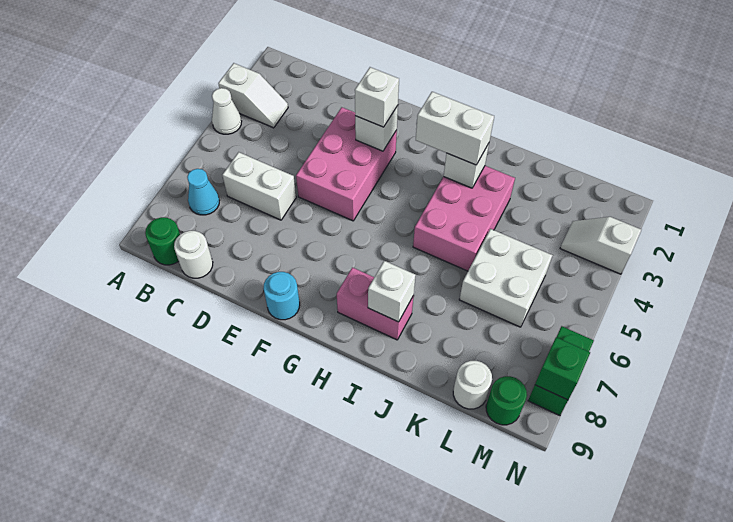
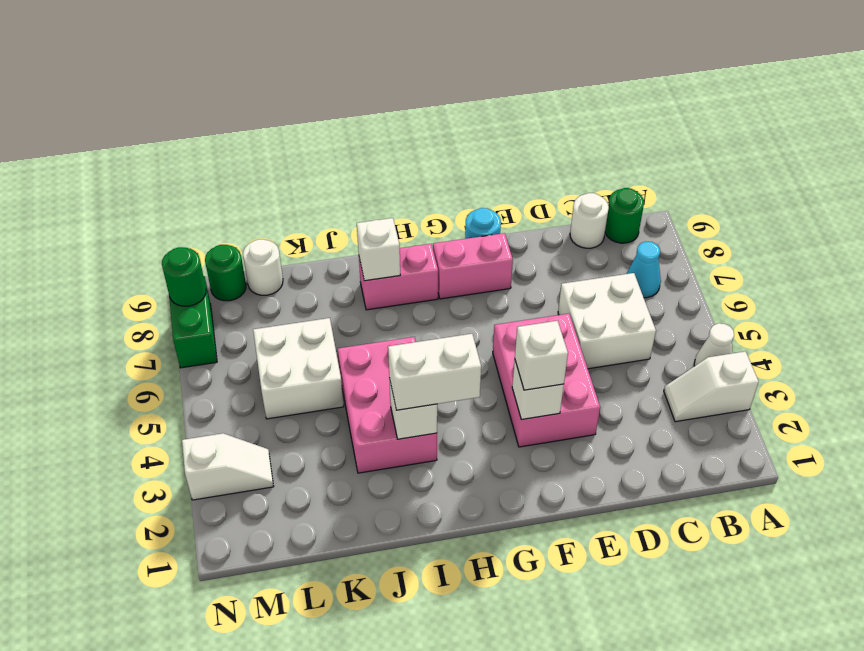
white brick C6:D6 level 1 -> white brick C5:D6 level 1
none -> pink brick F8:G8 level 1
green brick N8 level 2 -> green round brick N8 level 2

